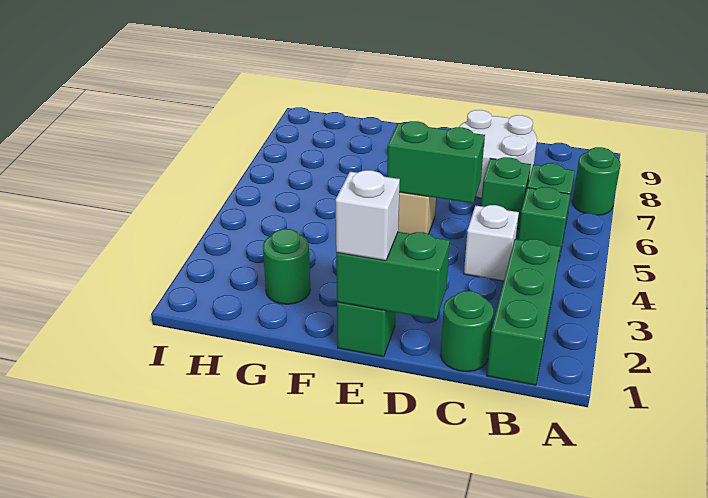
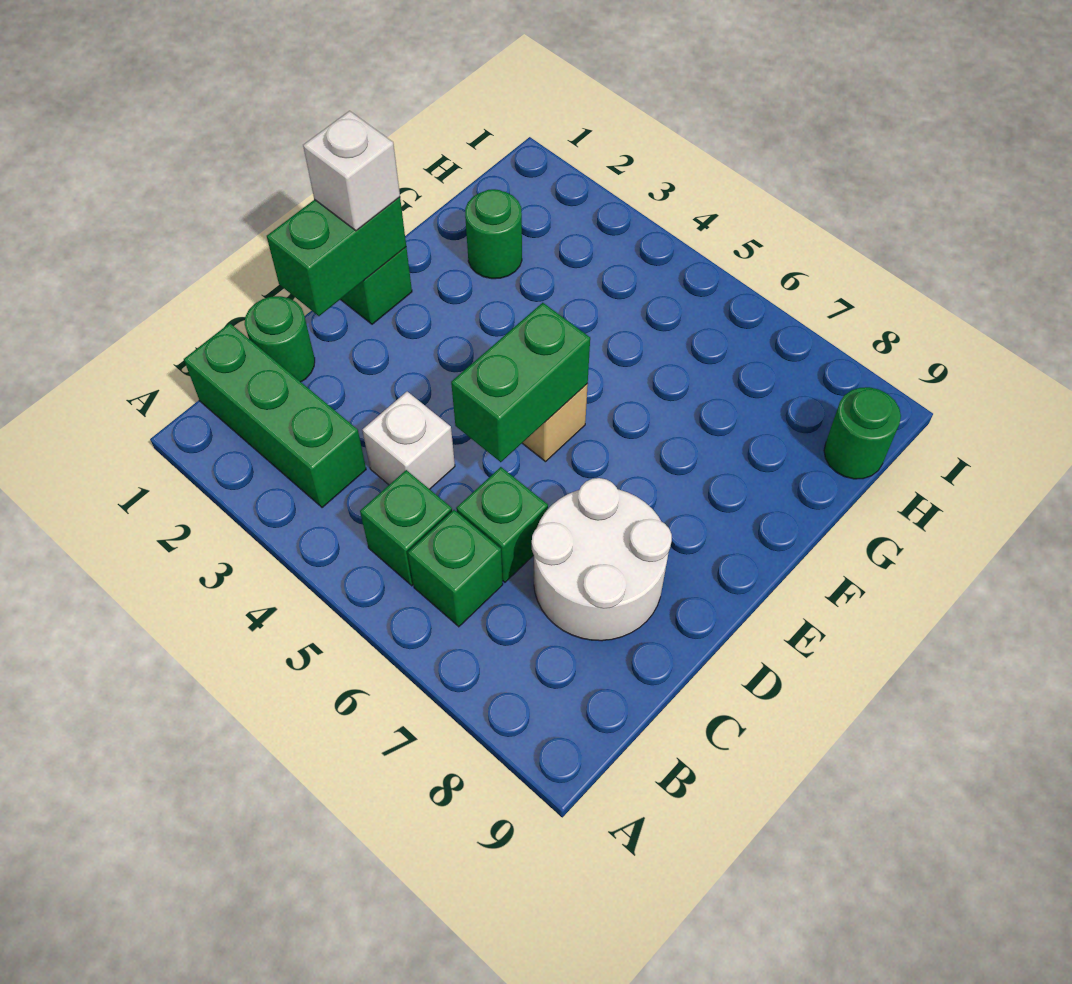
green round brick A7 level 1 -> green round brick H9 level 1

